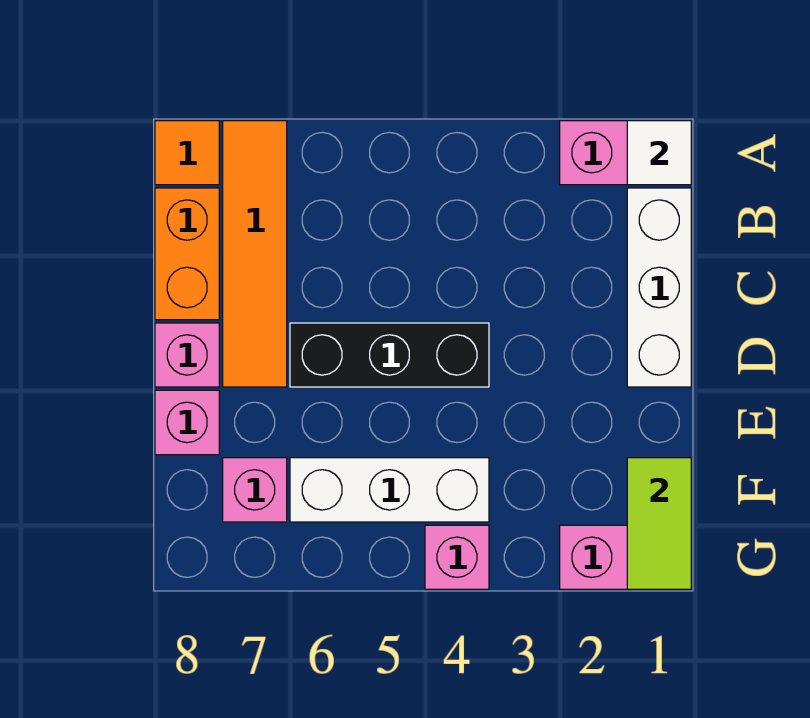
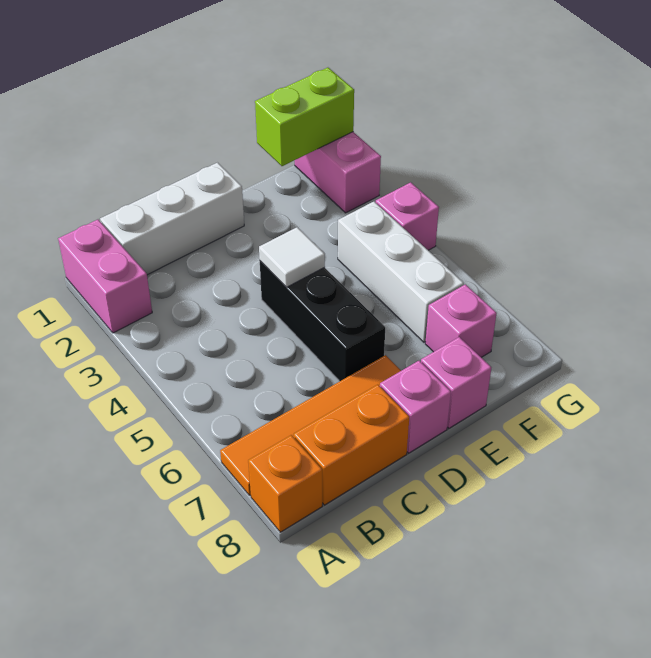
white tile A1 level 2 -> white tile D4 level 2
orange tile A8 level 1 -> orange brick A8 level 1
lime tile F1:G1 level 2 -> lime brick F1:G1 level 2

